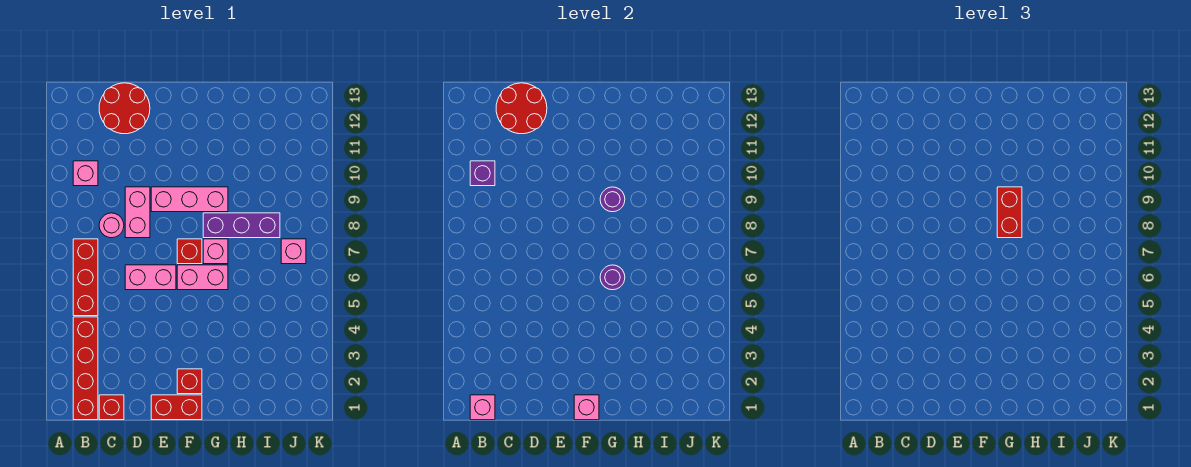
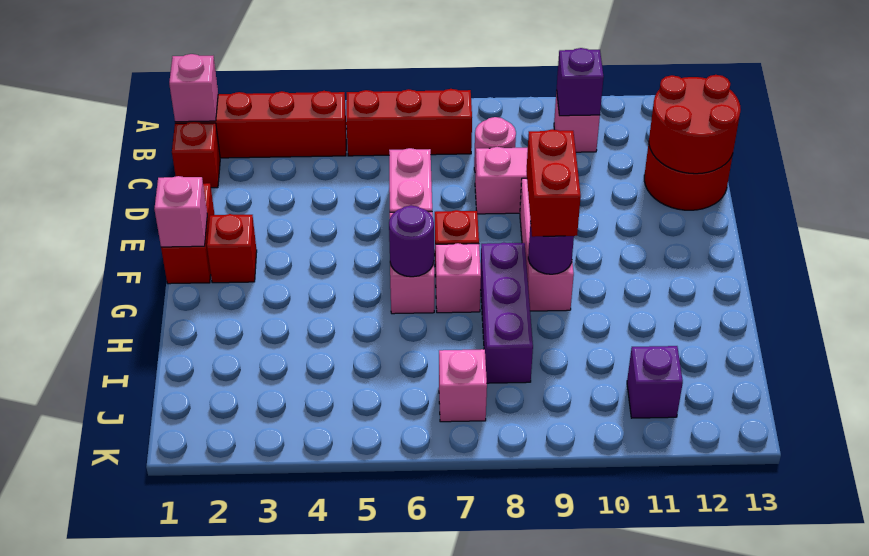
red brick G8:G9 level 3 -> red brick F9:G9 level 3
none -> purple brick J11 level 1

